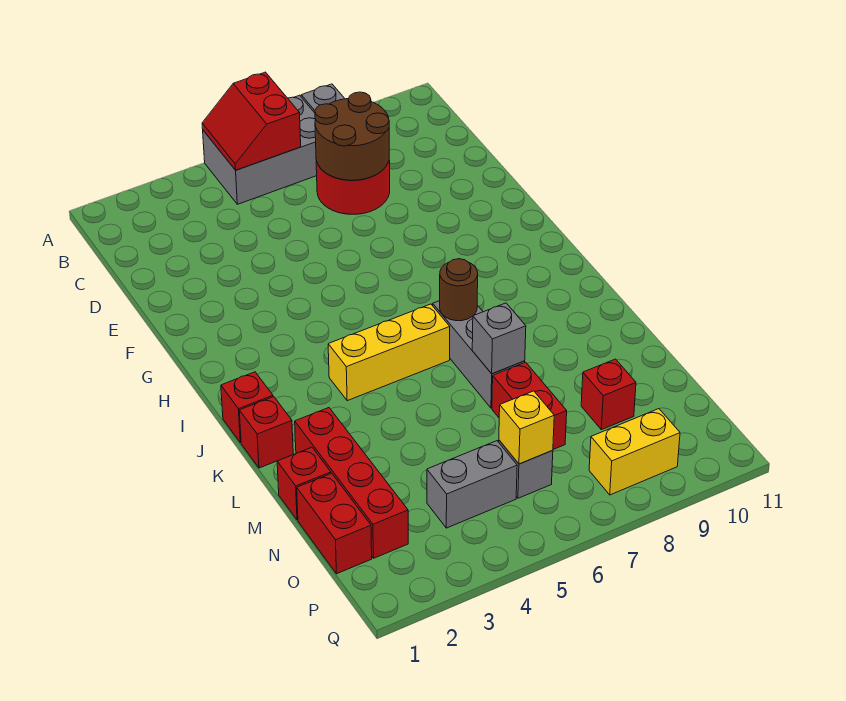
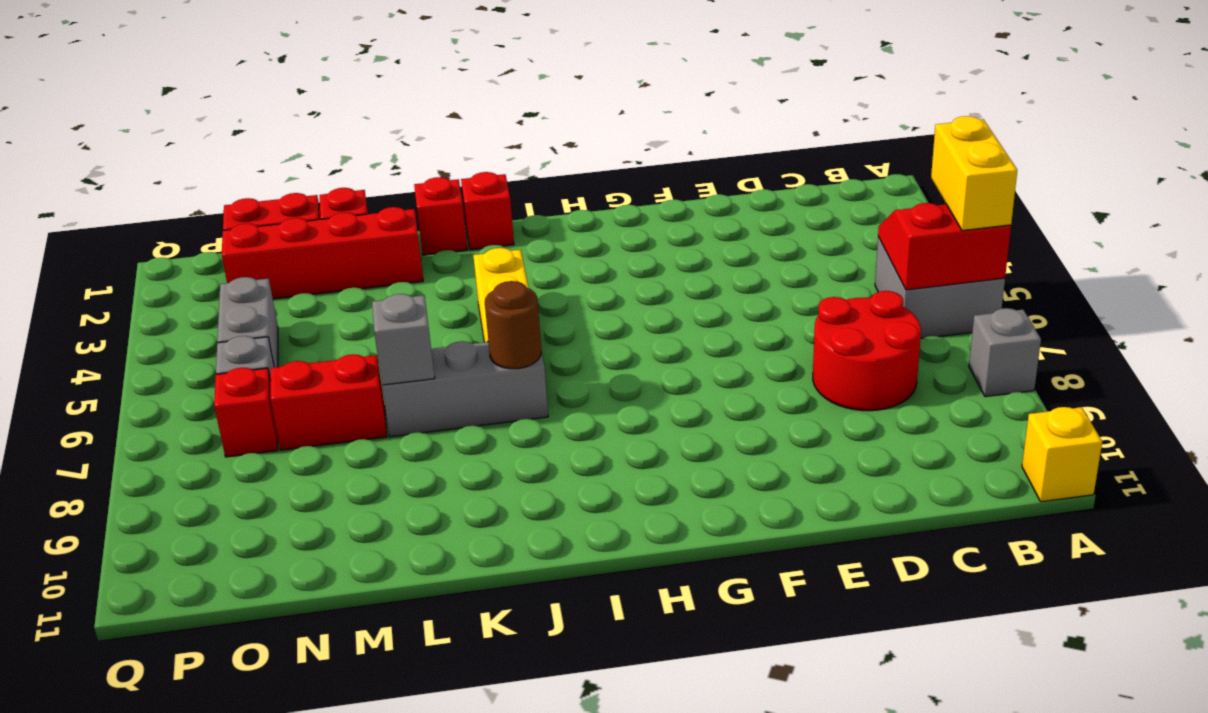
grey brick A5:B7 level 1 -> grey brick A5:B6 level 1
brown round brick C7:D8 level 2 -> none
red brick N9 level 1 -> red brick O7 level 1
yellow brick O6 level 2 -> yellow brick A11 level 1
yellow brick P8:P9 level 1 -> yellow brick A5:A6 level 3

